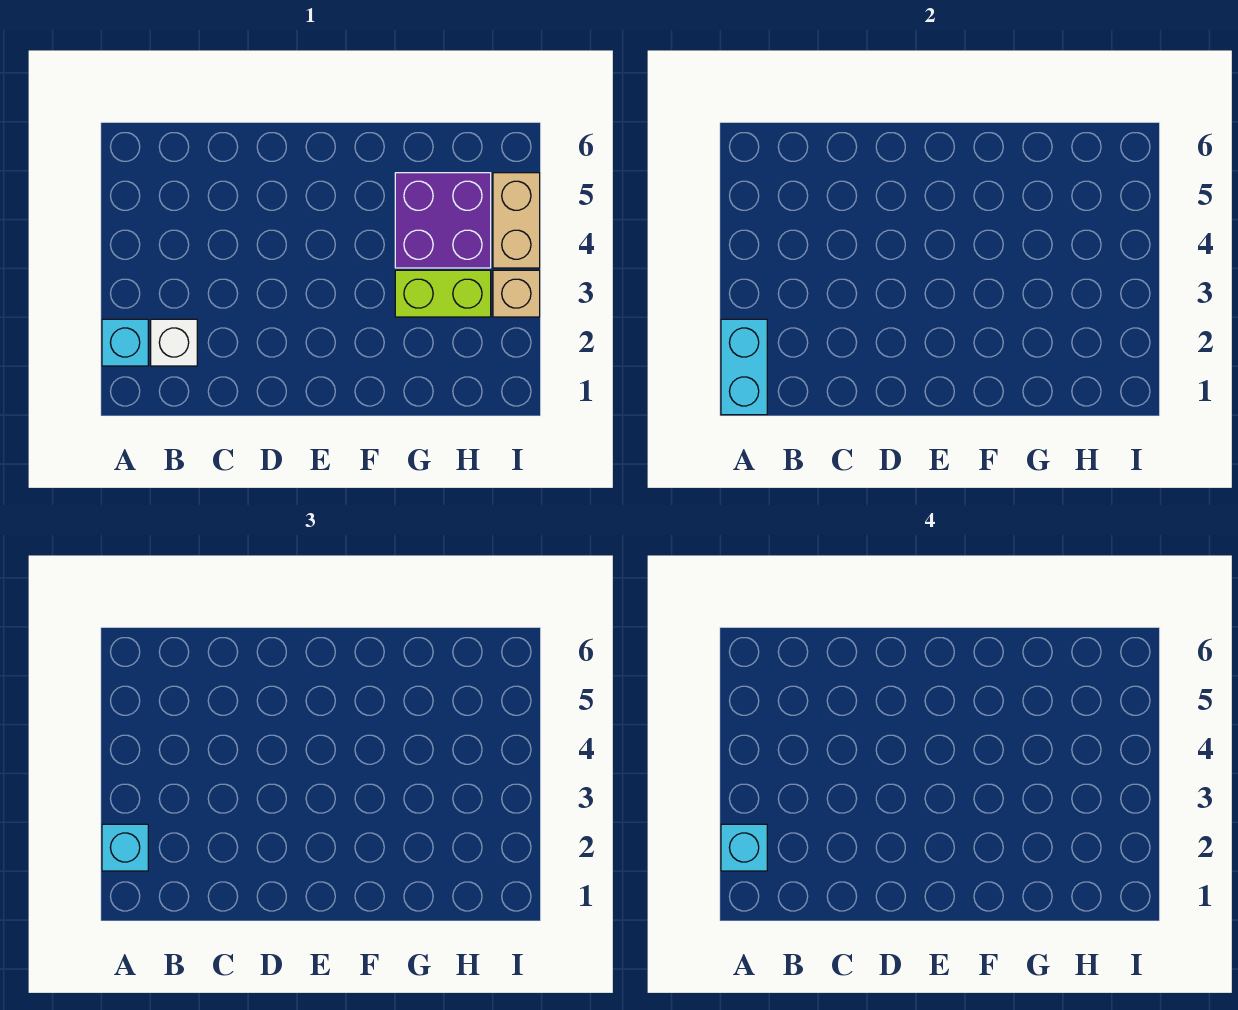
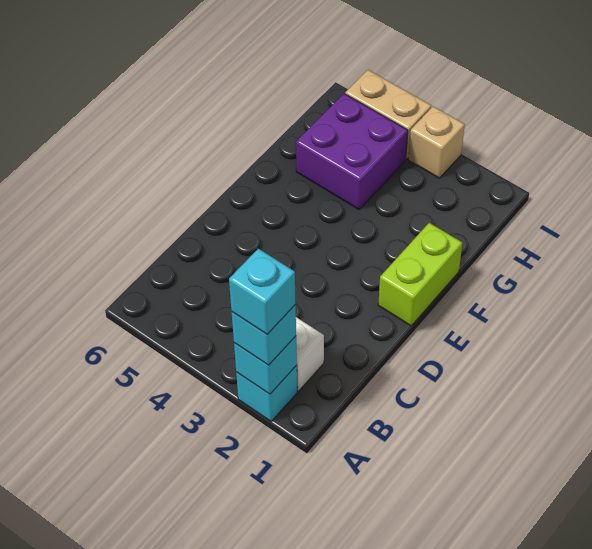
cyan brick A1:A2 level 2 -> cyan brick A2 level 2
lime brick G3:H3 level 1 -> lime brick E1:F1 level 1

